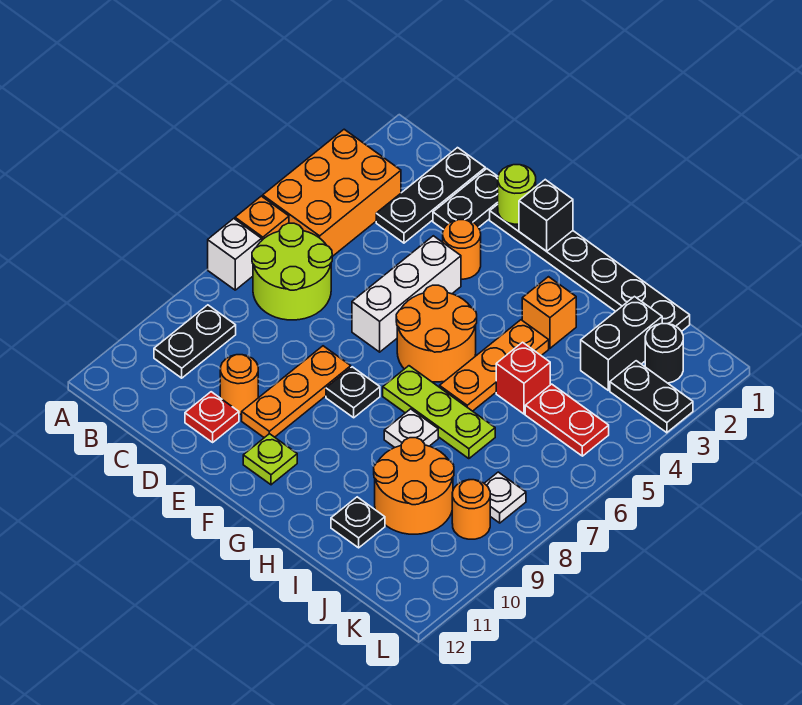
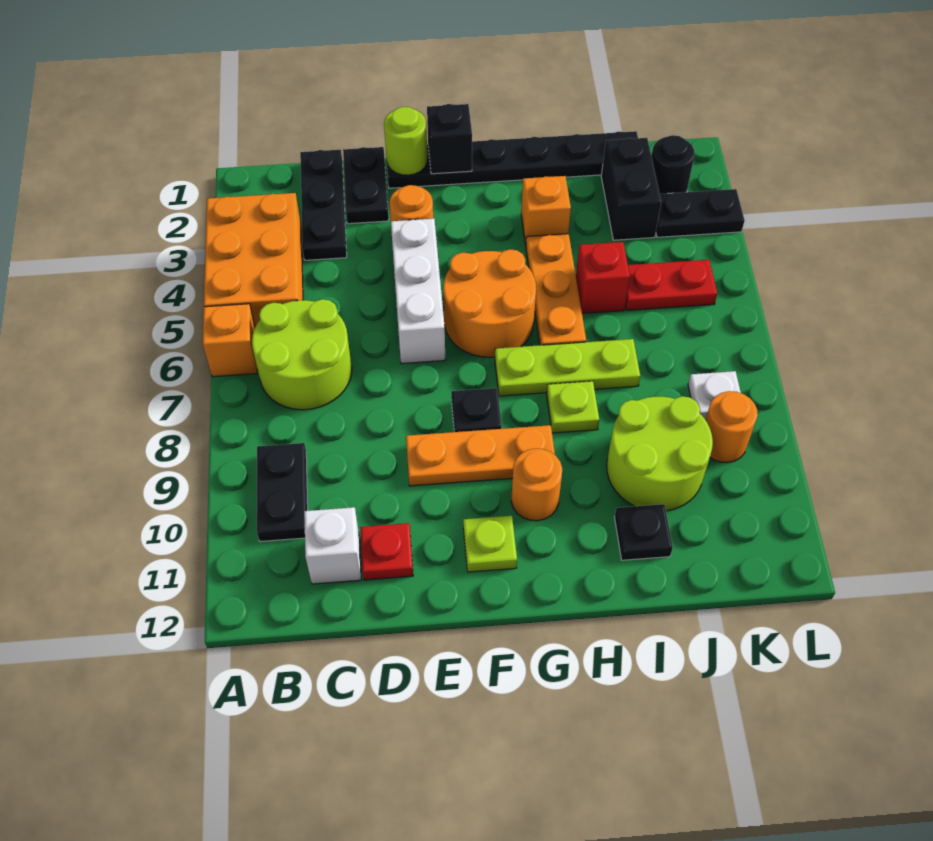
white brick A7 level 1 -> white brick C11 level 1
orange round brick D10 level 1 -> orange round brick G10 level 1
orange plate E8:E10 level 1 -> orange plate E9:G9 level 1
white plate H8 level 1 -> lime plate H8 level 1
orange round brick I9:J10 level 1 -> lime round brick I9:J10 level 1

